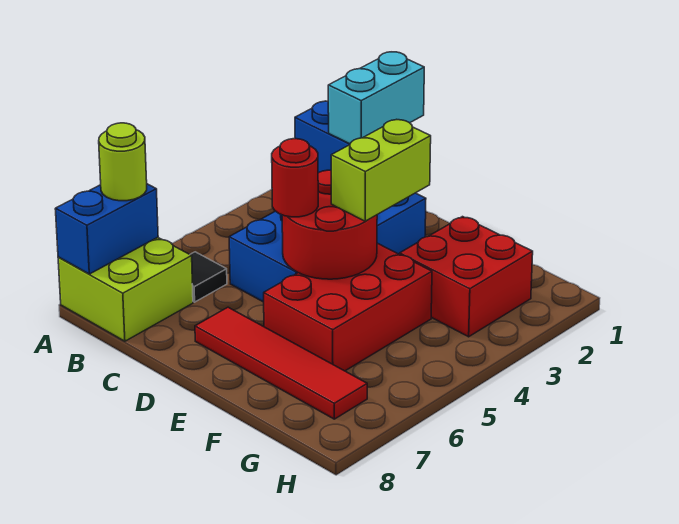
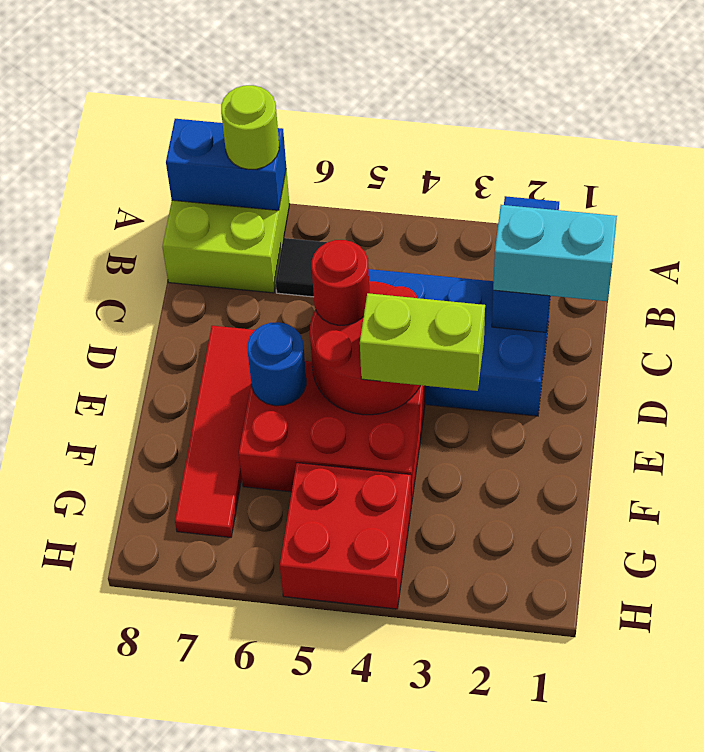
none -> blue round brick E6 level 2
red brick F2:G3 level 1 -> red brick G4:H5 level 1

